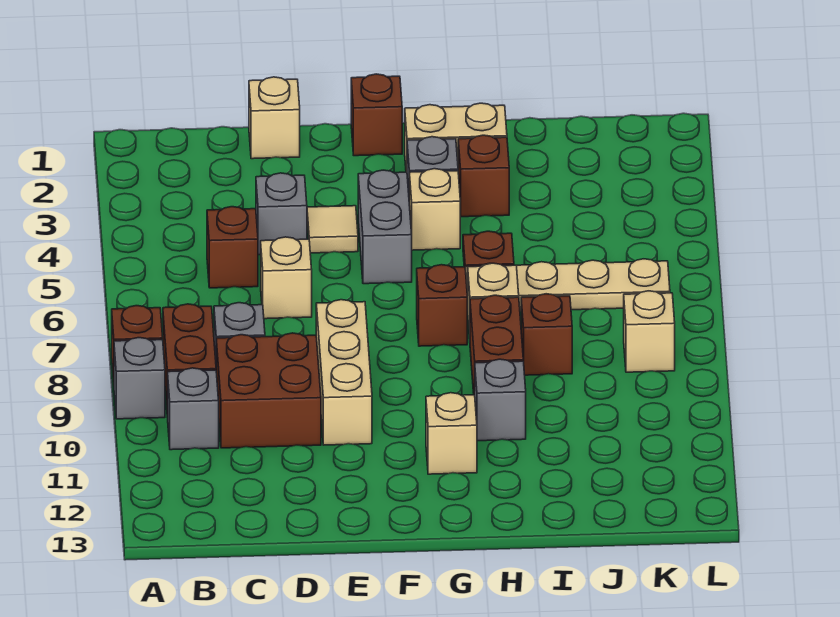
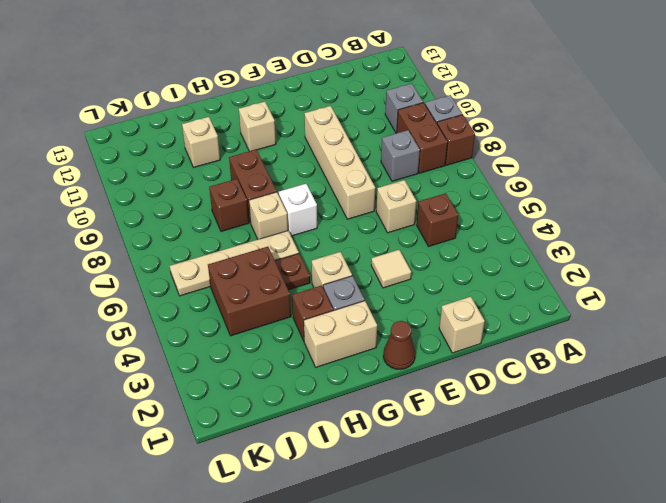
brown brick C9:D10 level 1 -> brown brick I4:J5 level 1
grey brick D4 level 1 -> none
tan brick E8:E10 level 1 -> tan brick E7:E10 level 1
brown brick F1 level 1 -> brown cone F1 level 1
grey brick F4:F5 level 1 -> none
brown brick G7 level 1 -> white brick G7 level 1
grey brick H10 level 1 -> none
tan brick K8 level 1 -> tan brick I11 level 1

